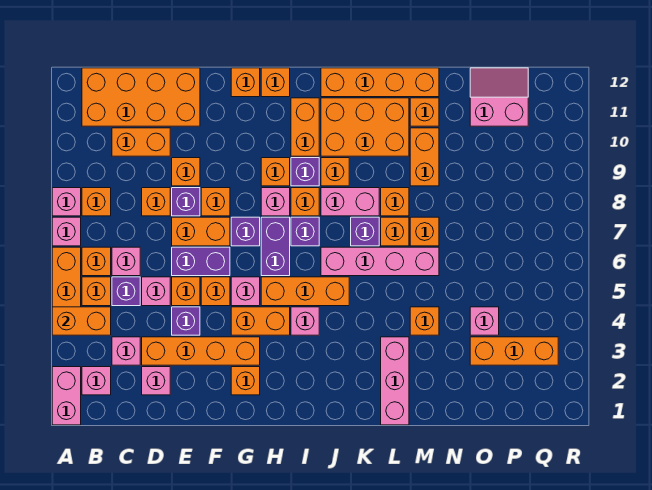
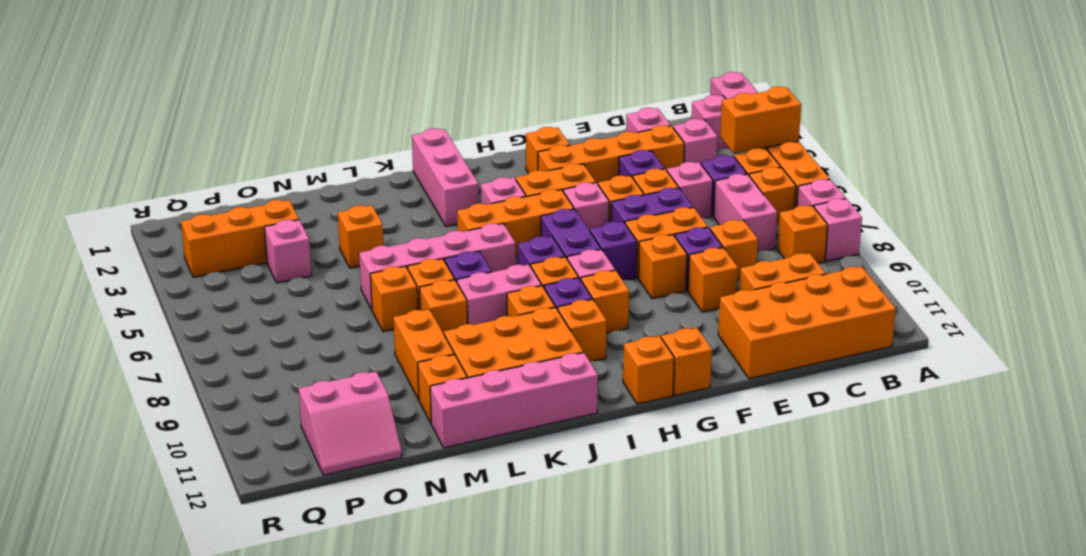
pink brick C6 level 1 -> pink brick C6:C7 level 1
orange brick I10:I11 level 1 -> orange brick I10 level 1
orange brick J12:M12 level 1 -> pink brick J12:M12 level 1
pink brick L1:L3 level 1 -> pink brick J1:J3 level 1

